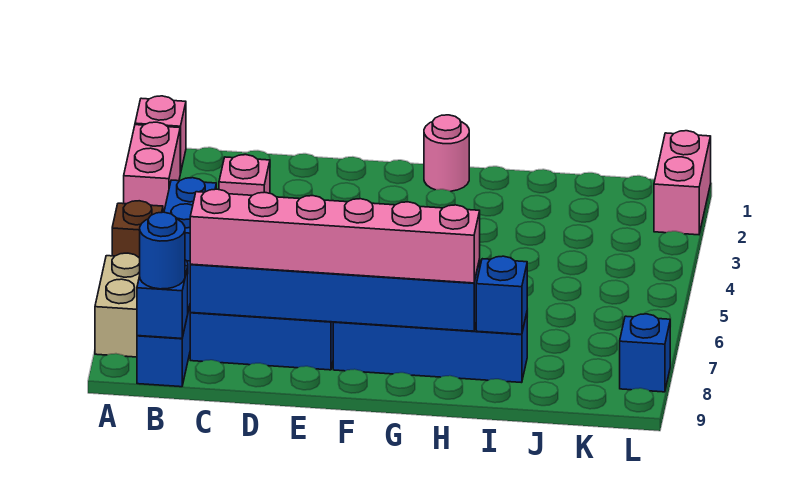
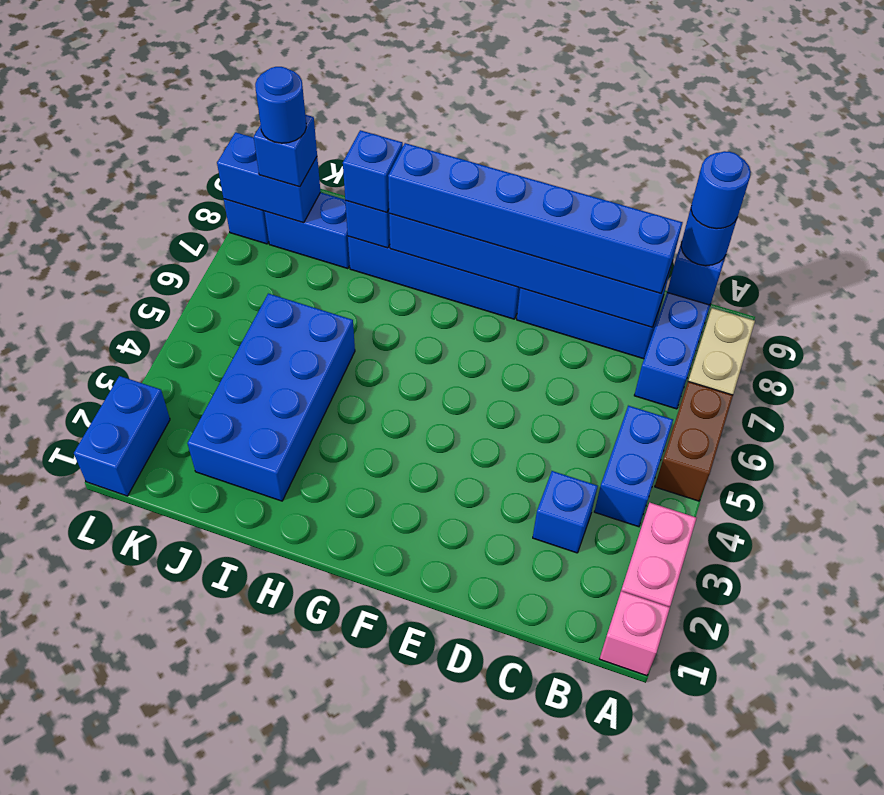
brown brick A5 level 1 -> brown brick A5:A6 level 1
none -> blue round brick B9 level 4
pink brick C3 level 1 -> blue brick C3 level 1
pink brick C8:H8 level 3 -> blue brick C8:H8 level 3
pink round brick G1 level 1 -> none
none -> blue brick I2:J5 level 1
none -> blue brick I8 level 3
none -> blue brick J8:K8 level 1
none -> blue brick K8:L8 level 2
none -> blue brick K8 level 3
none -> blue round brick K8 level 4
pink brick L1:L2 level 1 -> blue brick L1:L2 level 1

